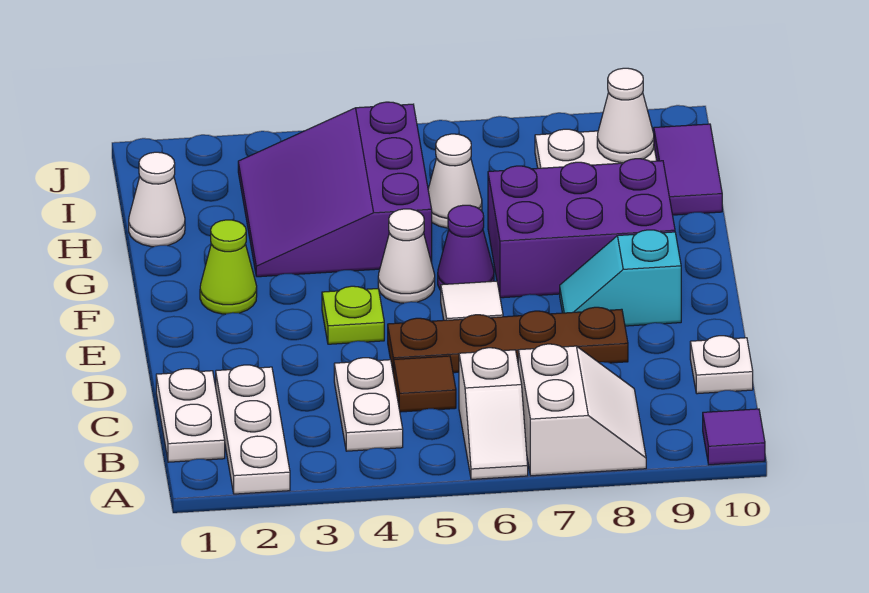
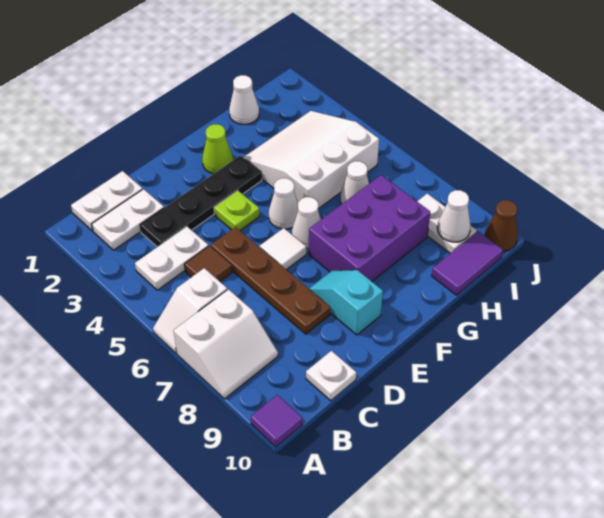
white plate A2:C2 level 1 -> white plate B2:C2 level 1
none -> black plate C3:F3 level 1
purple cone F6 level 1 -> white cone F6 level 1
purple brick F7:G9 level 1 -> purple brick F7:H8 level 1
purple slope G3:I5 level 1 top 5 -> white slope G3:I5 level 1 top 5
none -> brown cone J10 level 1

